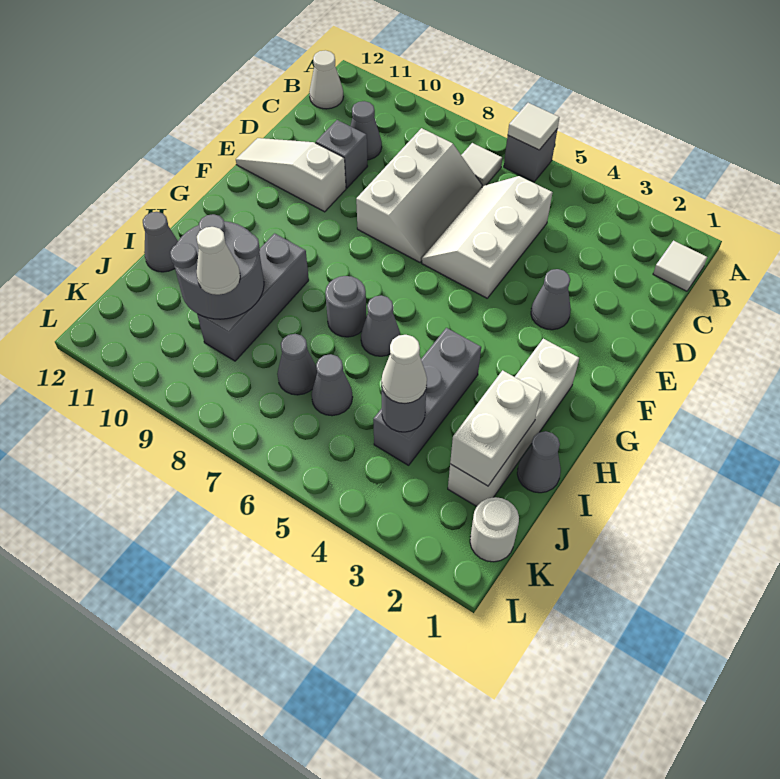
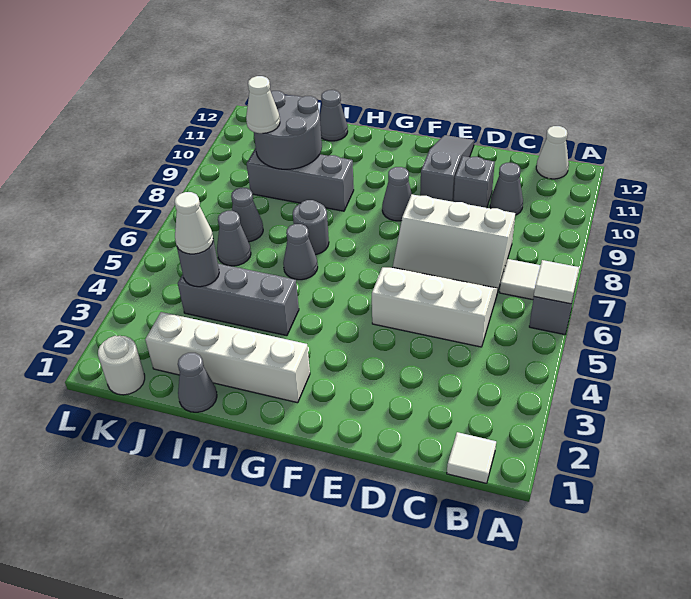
grey cone E3 level 1 -> grey cone F9 level 1
white slope E10:E12 level 1 top 10 -> grey slope E10:E12 level 1 top 10
white brick I2:J2 level 2 -> none

